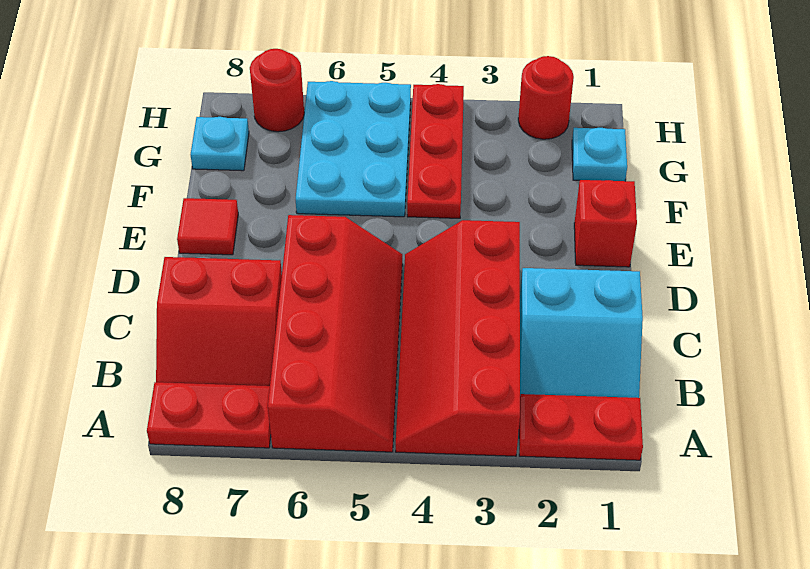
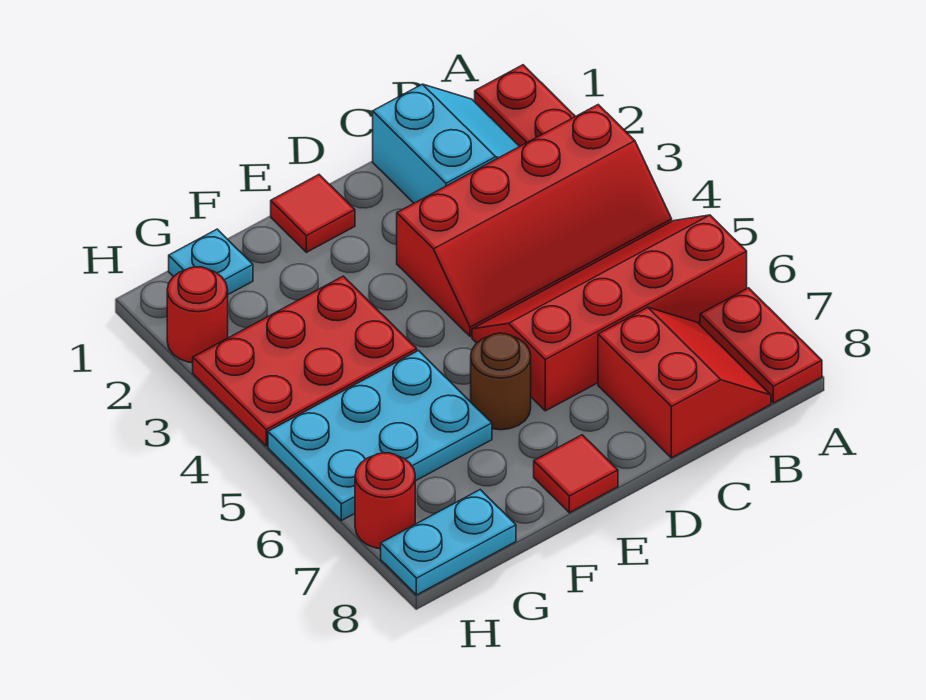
red brick E1 level 1 -> red tile E1 level 1
none -> brown round brick E6 level 1
red plate F4:H4 level 1 -> red plate F3:H4 level 1
cyan plate G8 level 1 -> cyan plate G8:H8 level 1

